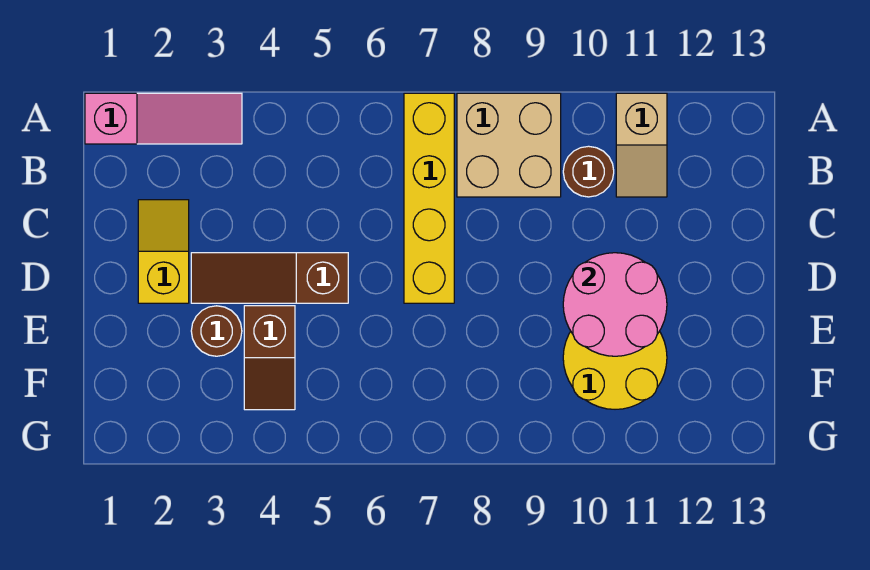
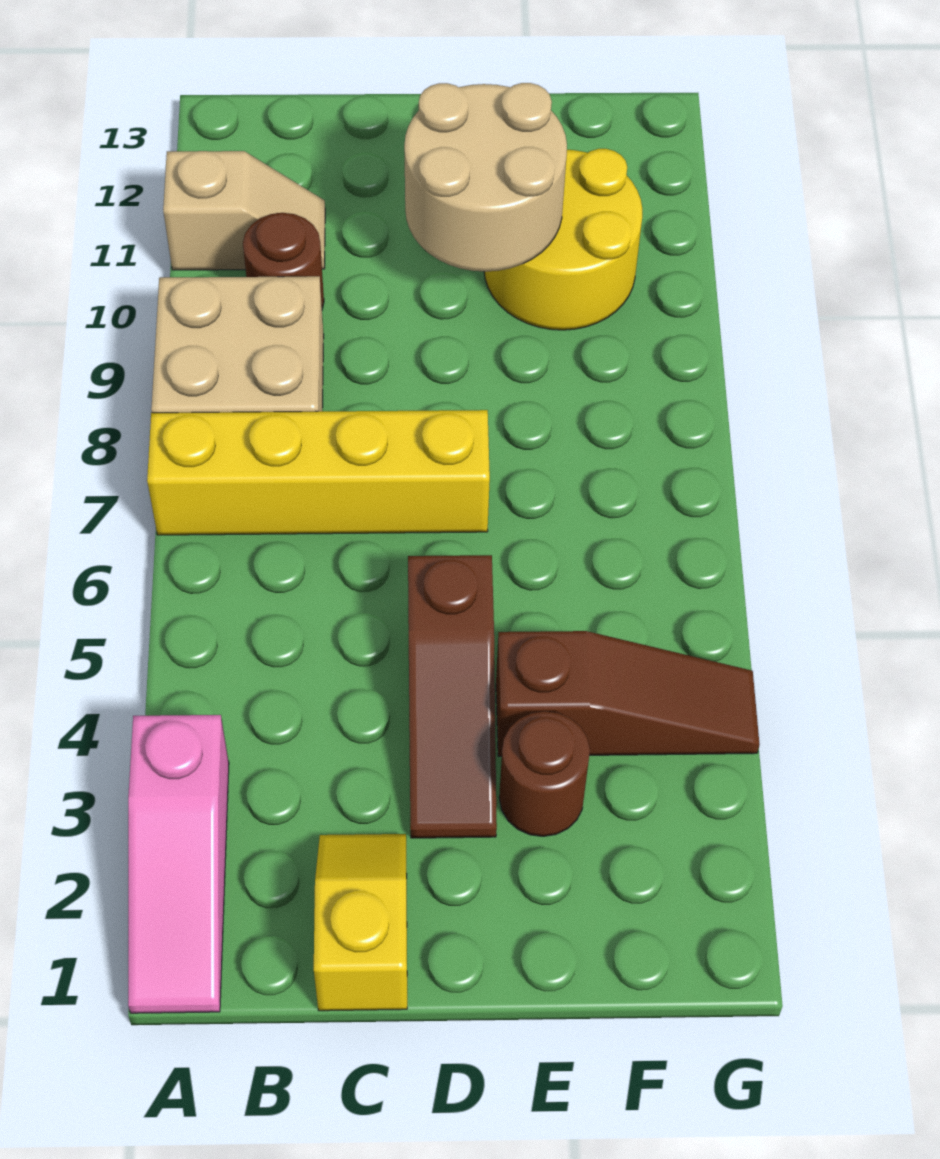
pink slope A1:A3 level 1 top 1 -> pink slope A1:A3 level 1 top 3
yellow slope C2:D2 level 1 top D -> yellow slope C1:C2 level 1 top 1
pink round brick D10:E11 level 2 -> tan round brick D10:E11 level 2
brown slope E4:F4 level 1 top E -> brown slope E4:G4 level 1 top E

